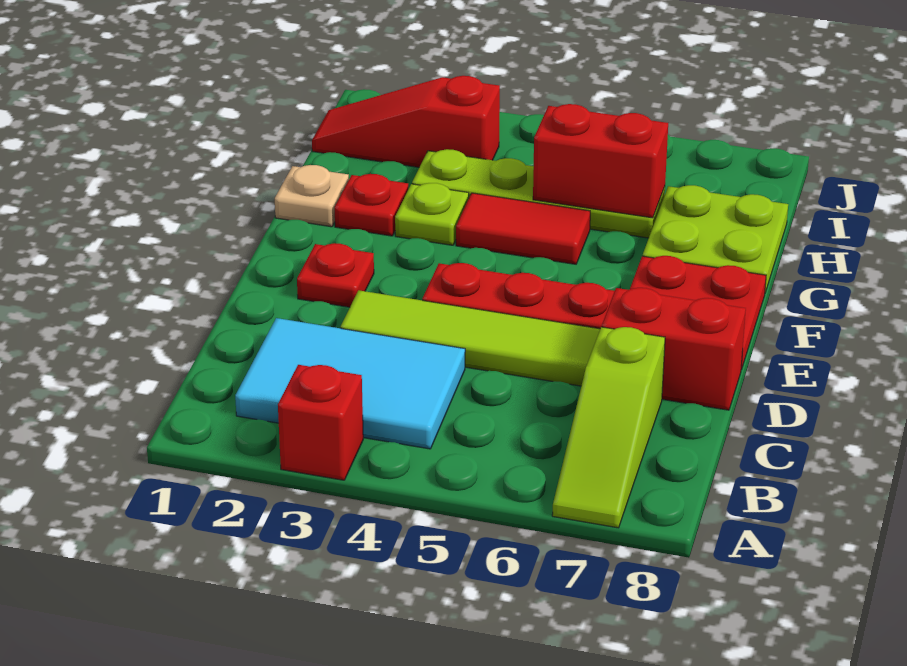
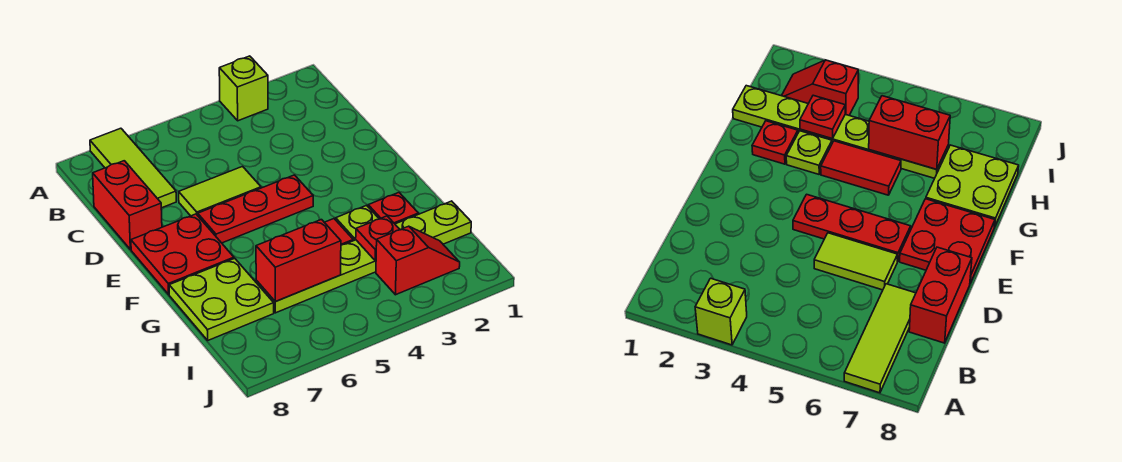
red brick A3 level 1 -> lime brick A3 level 1
lime slope A7:C7 level 1 top C -> lime tile A7:C7 level 1
cyan tile B2:C4 level 1 -> none
lime tile D3:D6 level 1 -> lime tile D5:D6 level 1
red brick D7:D8 level 1 -> red brick C8:D8 level 1
red plate E2 level 1 -> red plate H3 level 2
tan plate G1 level 1 -> none
lime plate H3:H6 level 1 -> lime plate H1:H6 level 1
red slope I1:I3 level 1 top 3 -> red slope I2:I3 level 1 top 3

